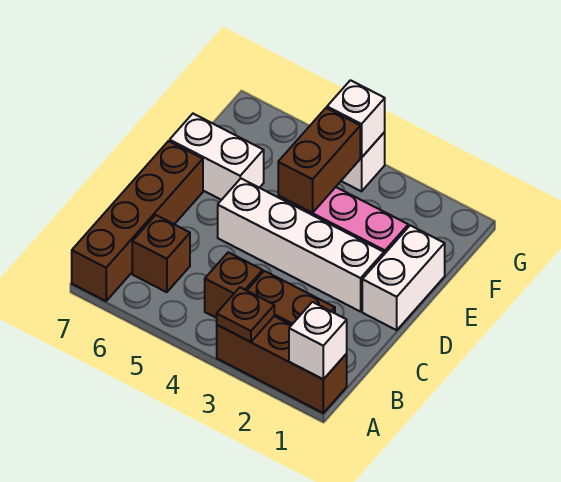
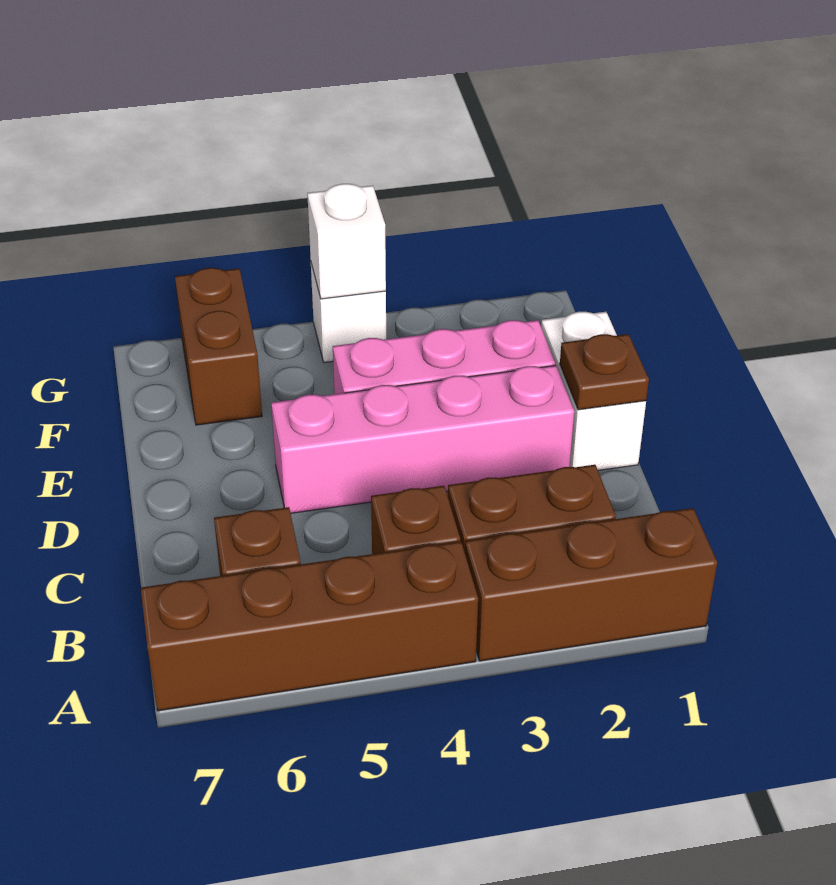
white brick A1 level 2 -> none
brown plate A3 level 2 -> brown plate D1 level 2
brown brick A7:D7 level 1 -> brown brick A4:A7 level 1
white brick D2:D5 level 1 -> pink brick D2:D5 level 1
brown brick E4:F4 level 2 -> brown brick F6:G6 level 1
white brick E6:E7 level 1 -> none

